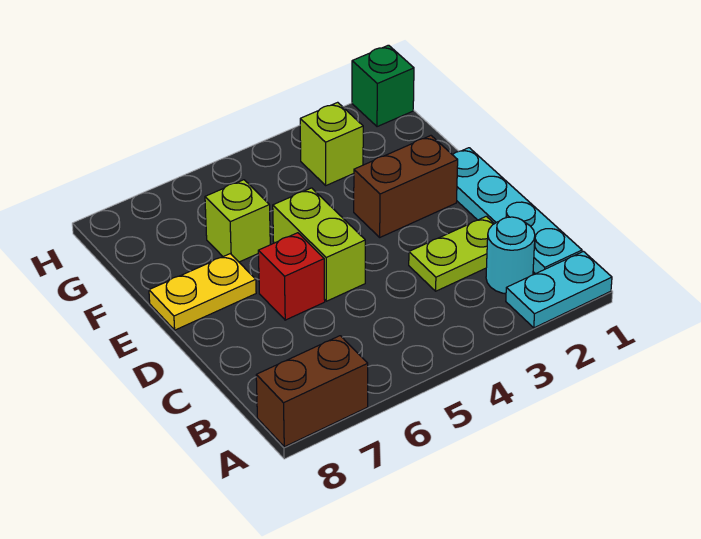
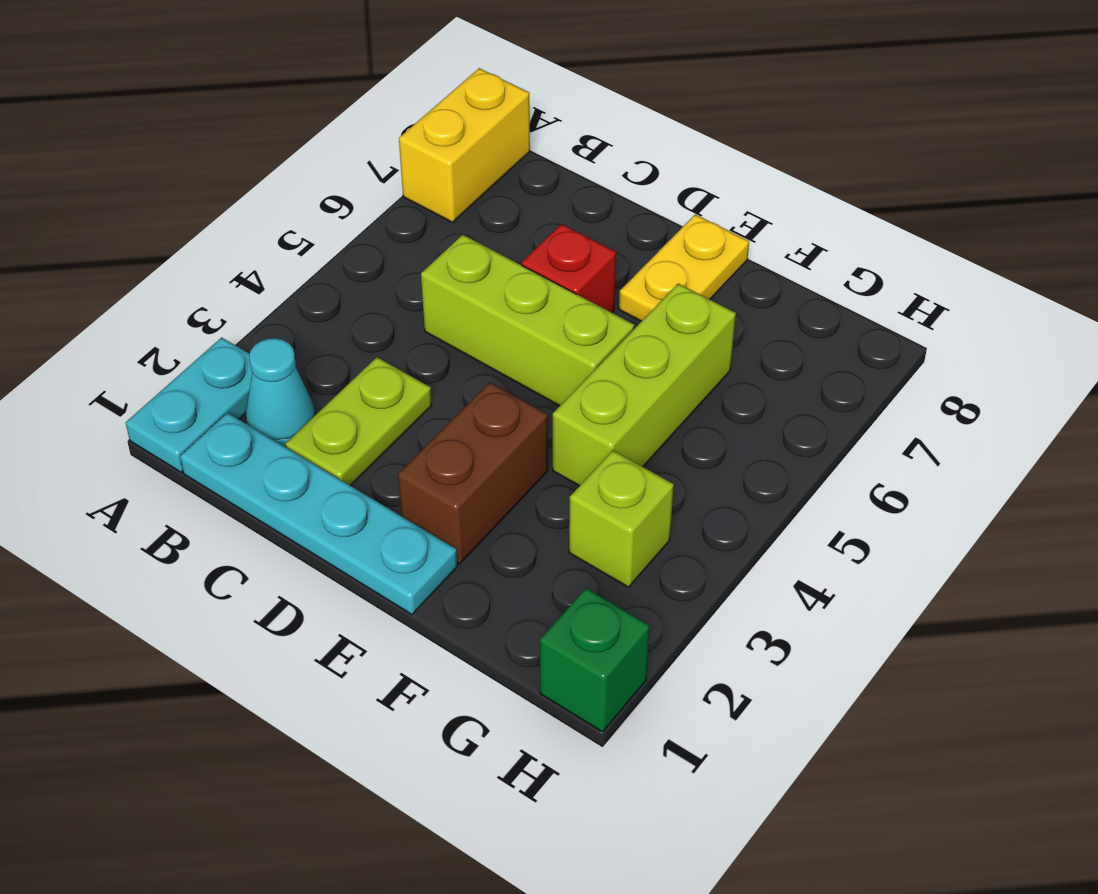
brown brick A7:A8 level 1 -> yellow brick A7:A8 level 1
cyan round brick B2 level 1 -> cyan cone B2 level 1
lime brick D5:E5 level 1 -> lime brick C5:E5 level 1
lime brick F6 level 1 -> lime brick F4:F6 level 1

